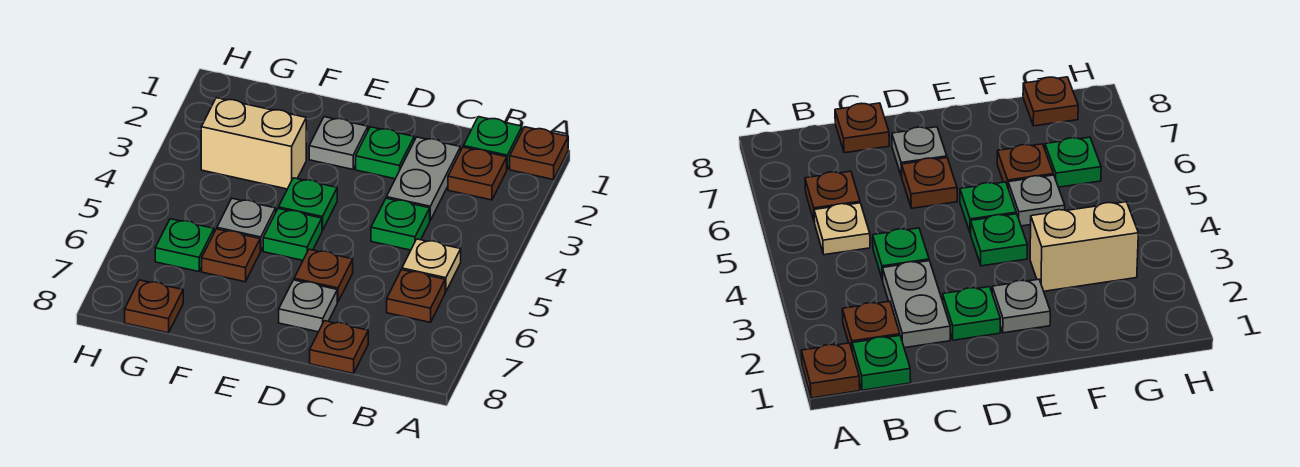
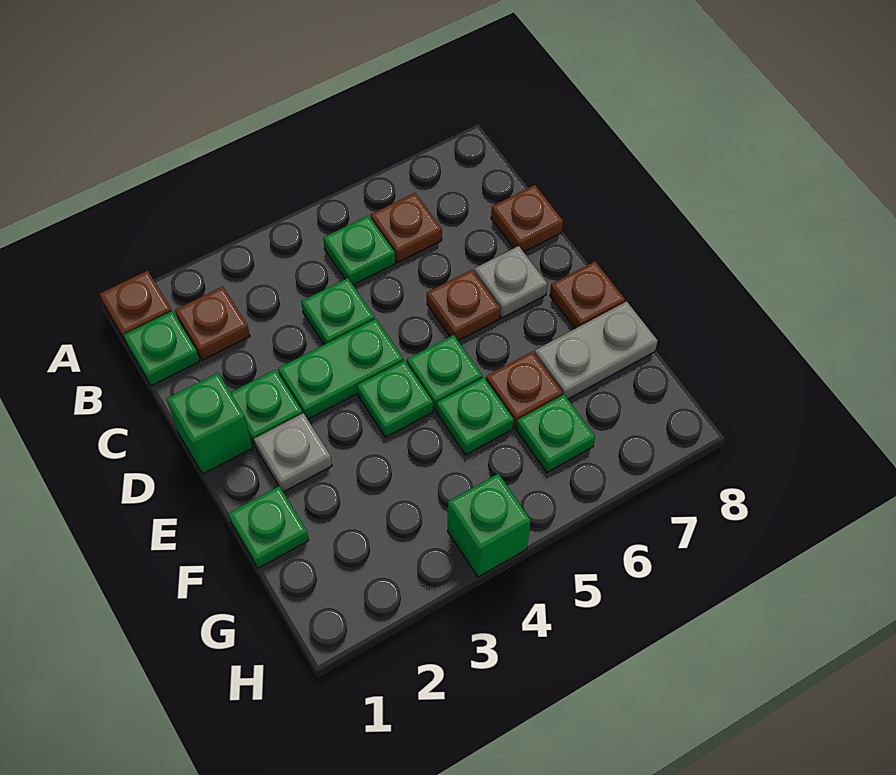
tan plate B5 level 1 -> green plate B5 level 1
grey plate C2:C3 level 1 -> grey plate F7:F8 level 1
none -> green brick D1 level 1
none -> green plate D3:D4 level 1
none -> green plate F1 level 1
tan brick F3:G3 level 1 -> none
grey plate F5 level 1 -> green plate F5 level 1
brown plate G8 level 1 -> brown plate E8 level 1
none -> green brick H4 level 1

